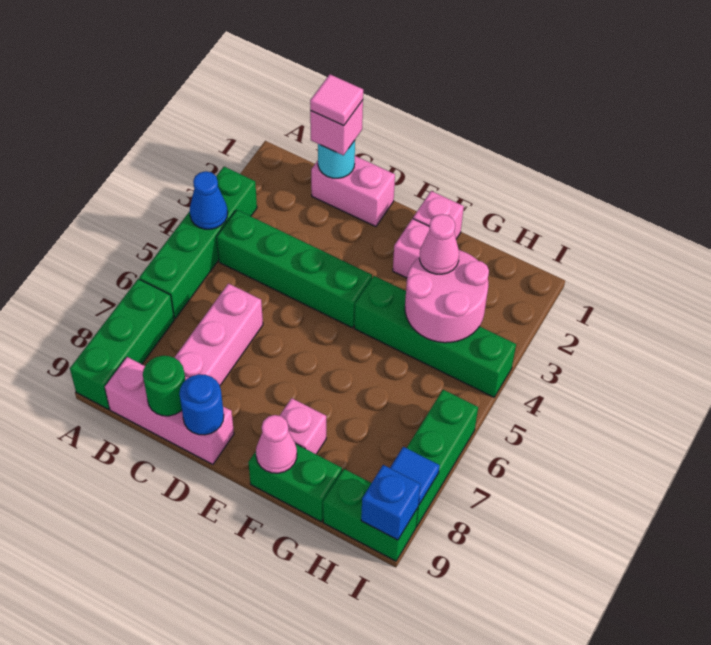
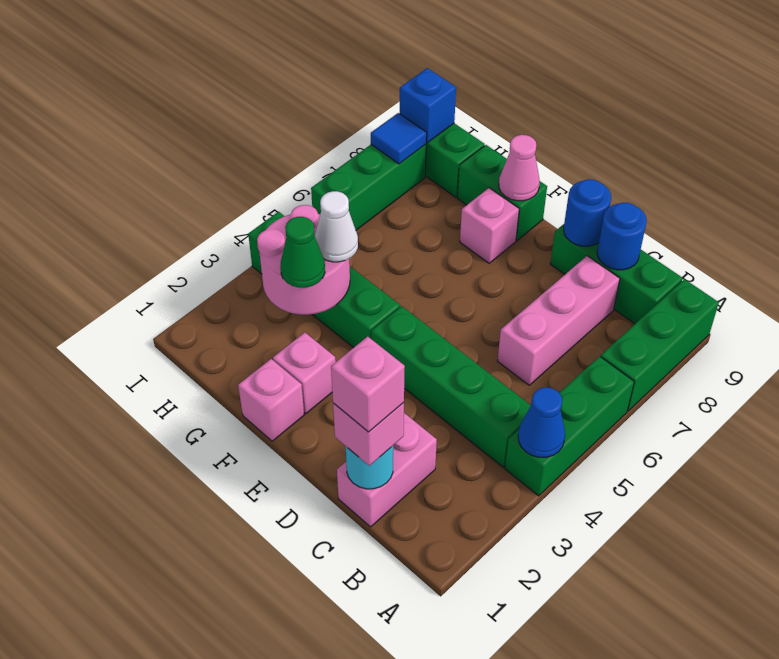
green brick A3:A6 level 1 -> green brick A4:A6 level 1
pink brick B9:D9 level 1 -> green brick B9:D9 level 1
pink brick C1:D1 level 1 -> pink brick C1:C2 level 1
pink tile C1 level 4 -> pink brick C1 level 4
green round brick C9 level 2 -> blue round brick C9 level 2
pink cone G3 level 3 -> green cone G3 level 3
none -> white cone G4 level 3

